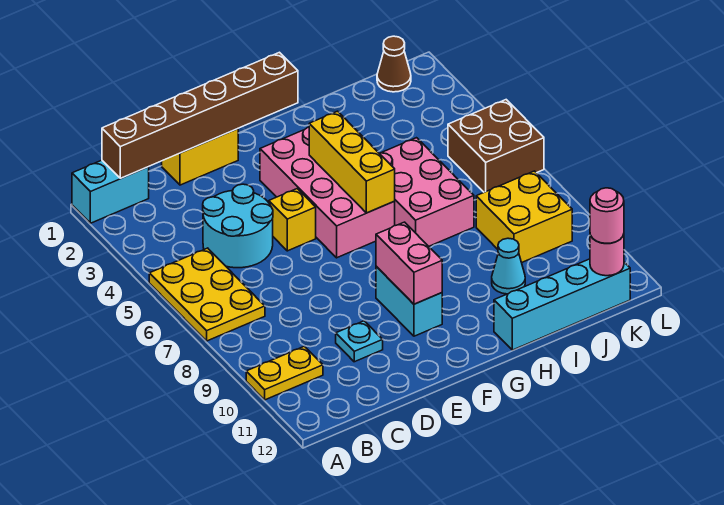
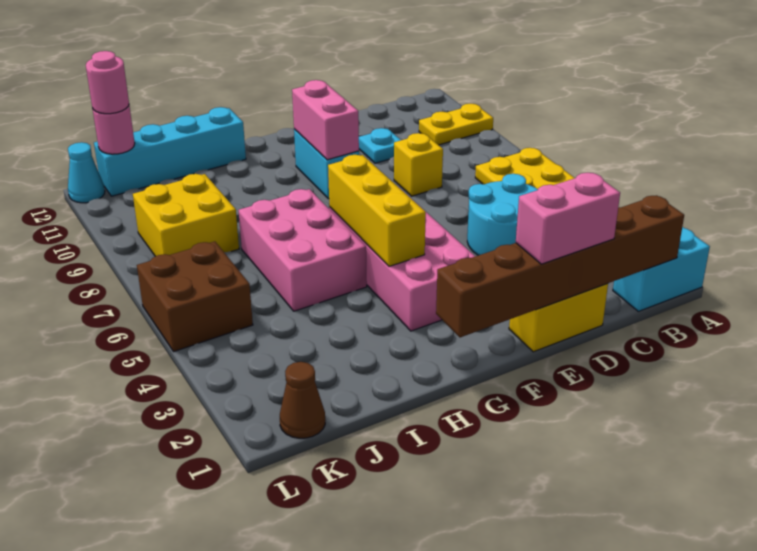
none -> pink brick D1:E1 level 3
yellow brick E5 level 1 -> yellow brick D8 level 1
cyan cone I10 level 1 -> cyan cone L12 level 1

